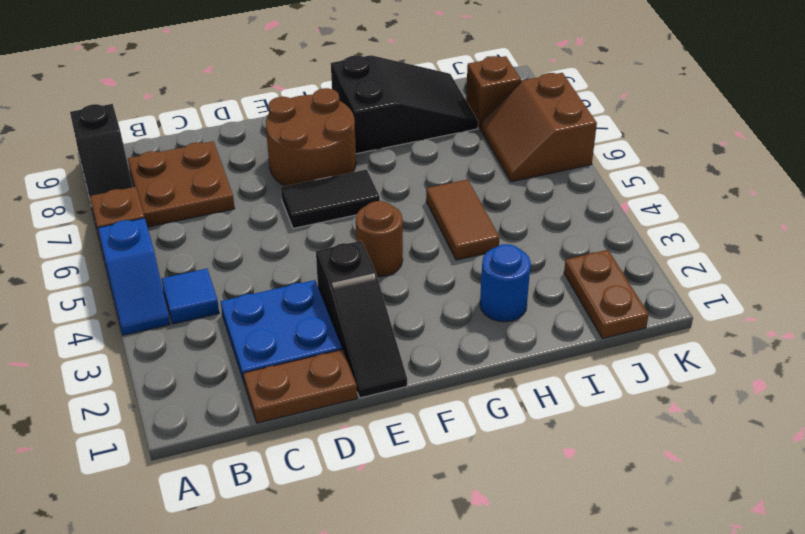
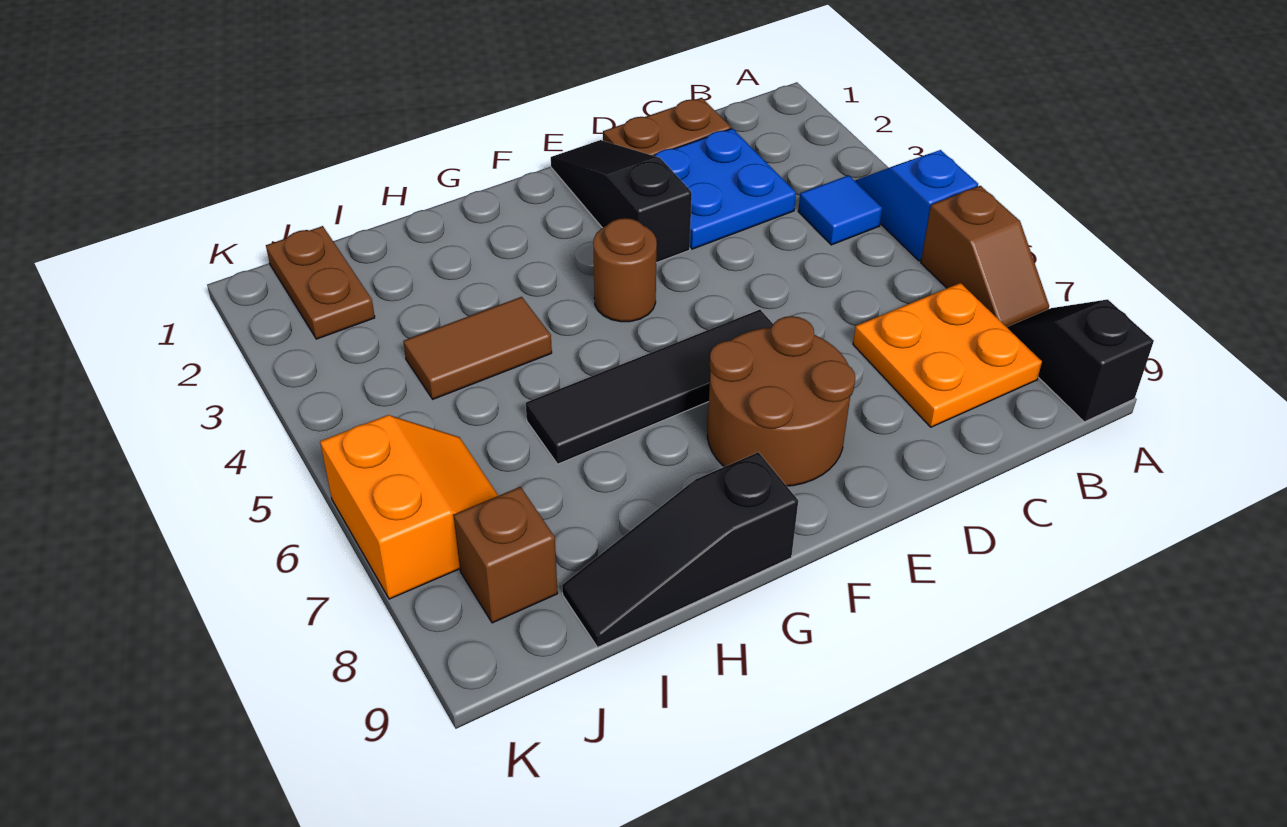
brown plate B7:C8 level 1 -> orange plate B7:C8 level 1
black tile E6:F6 level 1 -> black tile E6:H6 level 1
black slope G8:I9 level 1 top G -> black slope G9:I9 level 1 top G
blue round brick H2 level 1 -> none
brown tile H4:H5 level 1 -> brown tile H4:I4 level 1
brown slope J6:K7 level 1 top K -> orange slope J6:K7 level 1 top K

